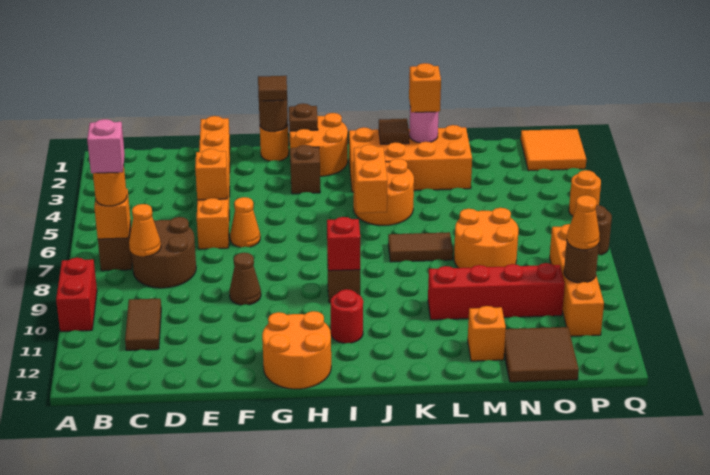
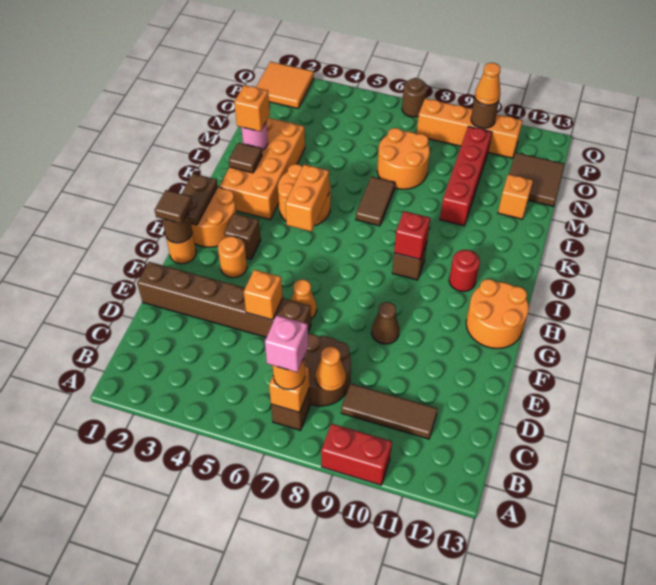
brown tile C10:C11 level 1 -> brown tile C9:C11 level 1
orange brick E1:E6 level 1 -> brown brick E1:E6 level 1
brown plate H1 level 2 -> brown plate H1:I1 level 2
orange brick J5:J6 level 2 -> orange brick I5:J5 level 2
orange round brick Q5 level 1 -> orange round brick G3 level 1

